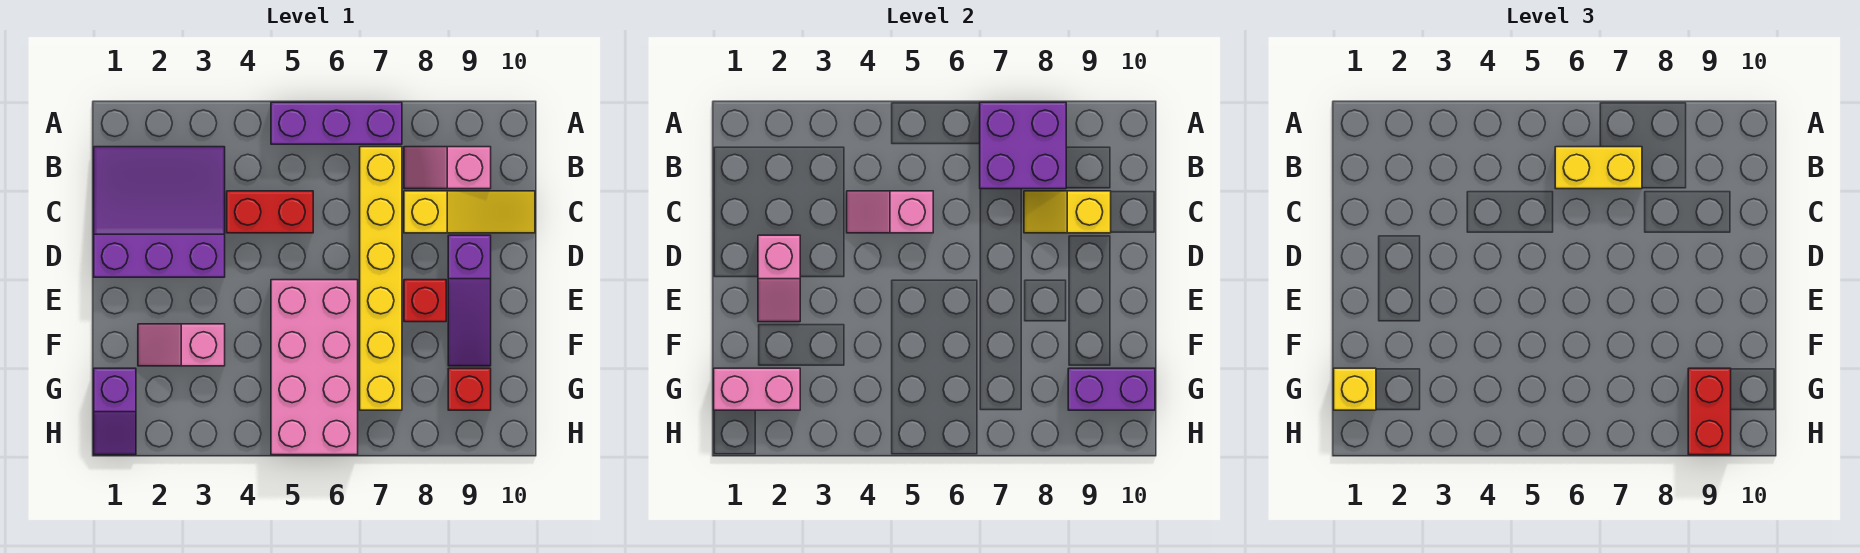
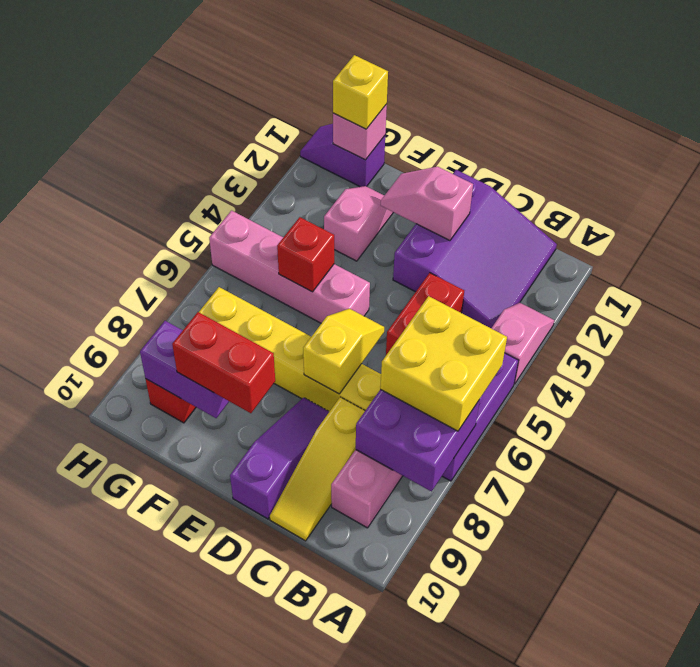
yellow brick B6:B7 level 3 -> yellow brick A6:B7 level 3
pink slope C4:C5 level 2 top 5 -> pink slope A3:A4 level 1 top 4
yellow slope C8:C9 level 2 top 9 -> yellow slope D6:D7 level 2 top 7
purple slope D9:F9 level 1 top D -> purple slope D8:D10 level 1 top 10
pink brick E5:H6 level 1 -> pink brick E5:H5 level 1
red brick E8 level 1 -> red brick F5 level 2
pink brick G1:G2 level 2 -> pink brick G1 level 2
purple brick G9:G10 level 2 -> purple brick F9:G9 level 2
red brick G9:H9 level 3 -> red brick E9:F9 level 3

